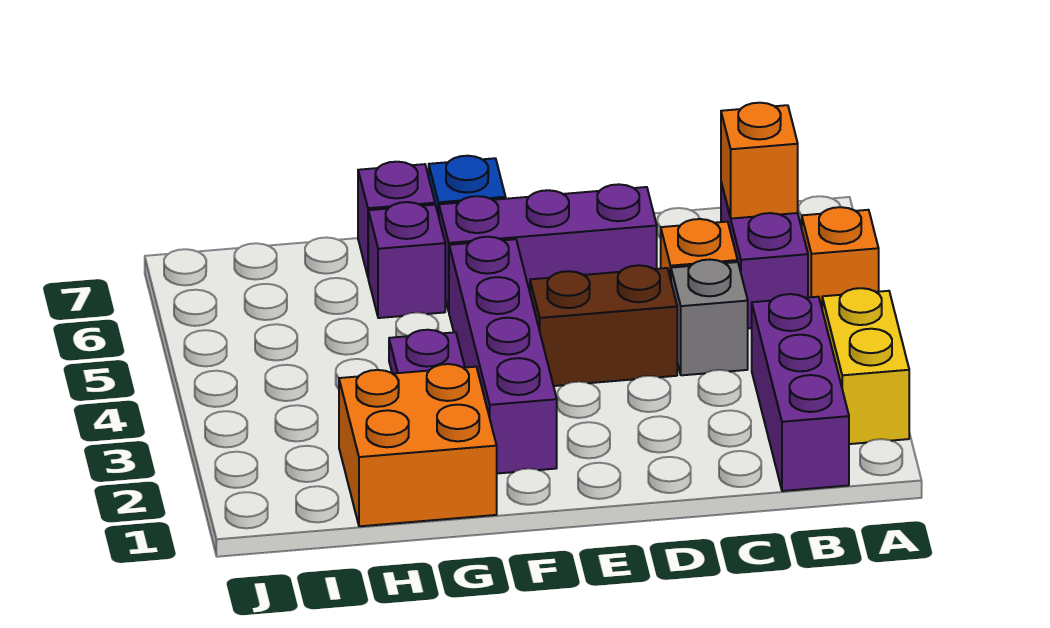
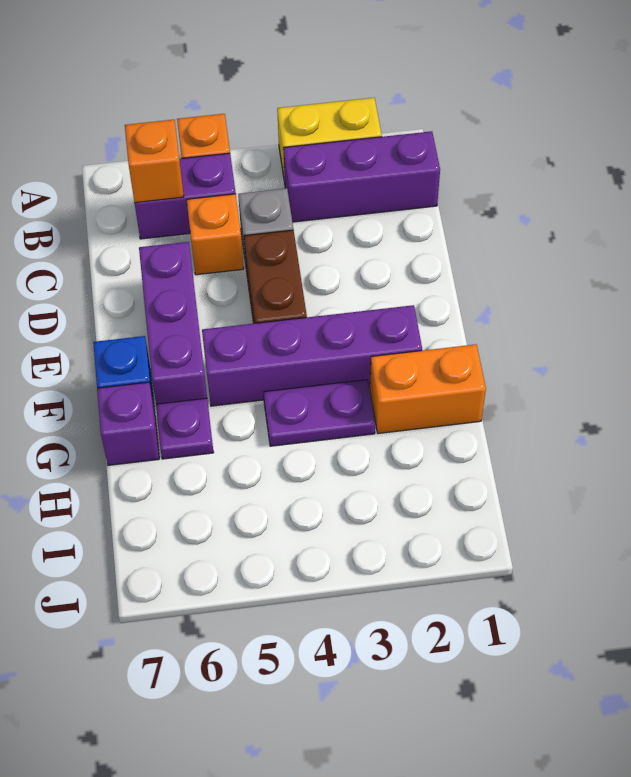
orange brick G1:H2 level 1 -> orange brick G1:G2 level 1
purple brick G6 level 1 -> purple plate G6 level 1

